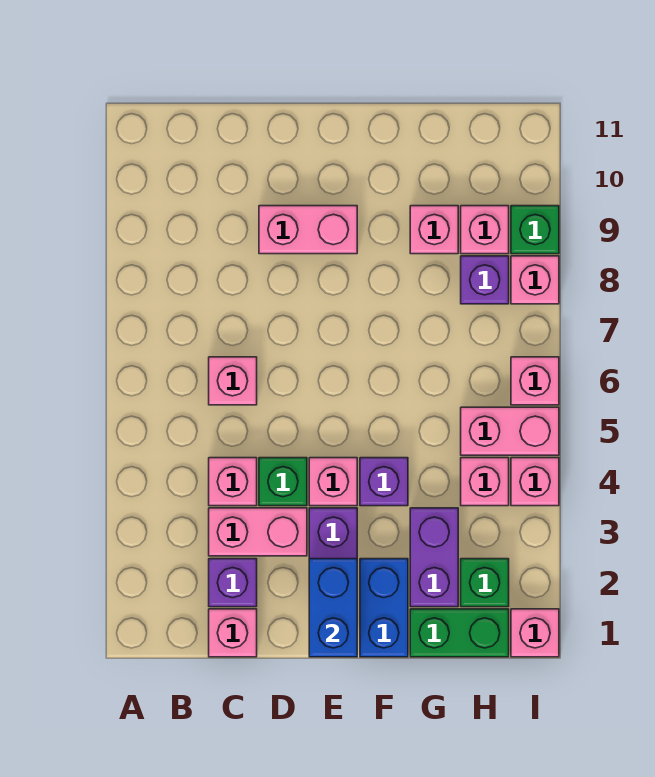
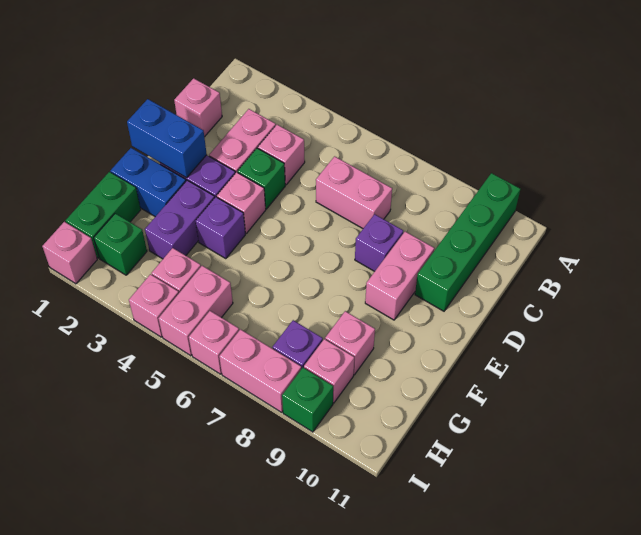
none -> green brick A10:D10 level 1
purple brick C2 level 1 -> purple brick D8 level 1
pink brick C6 level 1 -> pink brick C6:C7 level 1
purple brick G2:G3 level 1 -> purple brick F3:G3 level 1
pink brick I8 level 1 -> pink brick I7:I8 level 1

